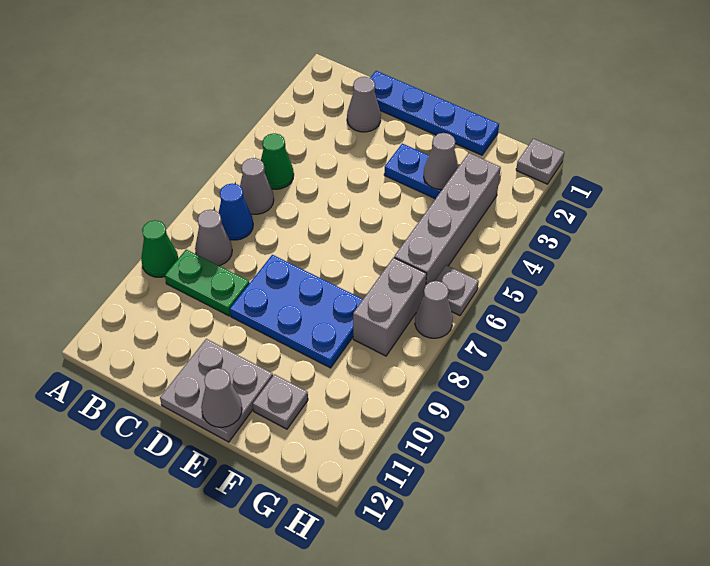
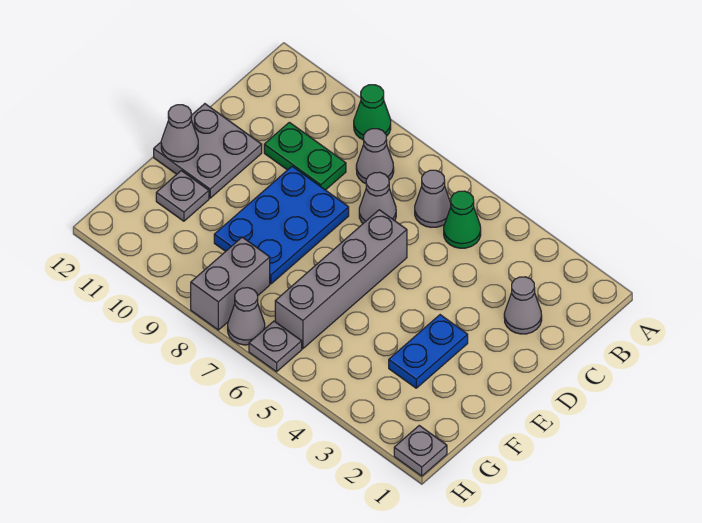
blue cone B7 level 1 -> none
green plate B9:C9 level 1 -> green plate C9:C10 level 1
blue plate C1:F1 level 1 -> none
grey cone F3 level 2 -> grey cone C7 level 1
grey brick G3:G6 level 1 -> grey brick D6:G6 level 1
grey brick G7:G8 level 1 -> grey brick G8:H8 level 1

